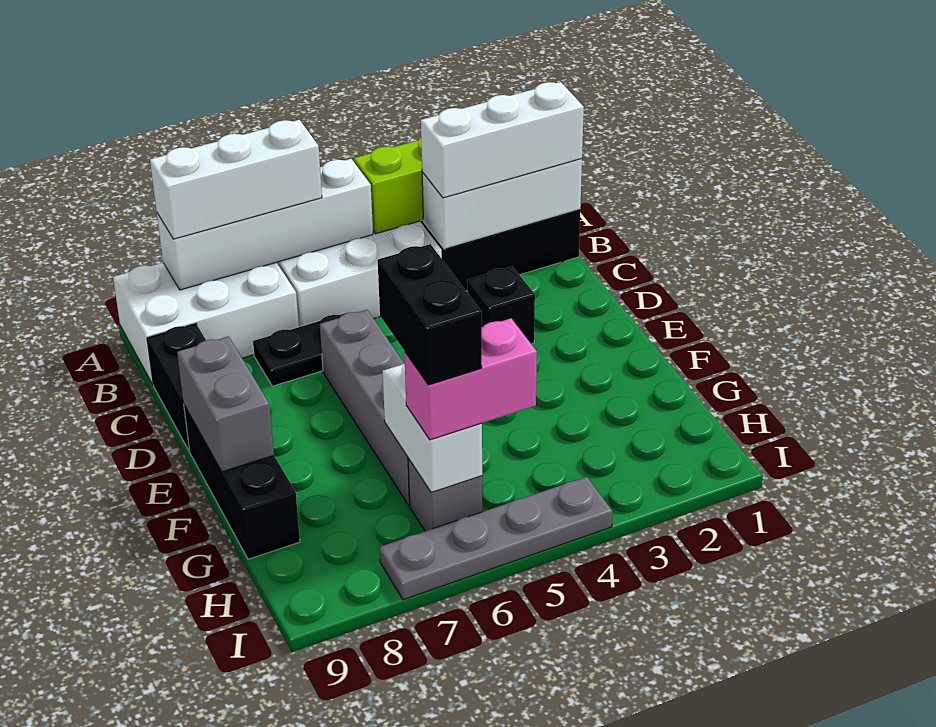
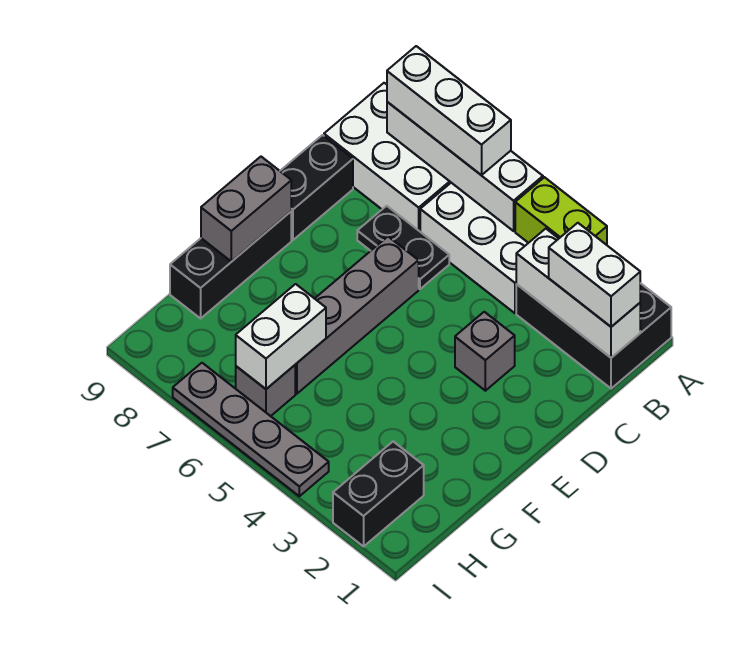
white brick B1:B3 level 3 -> white brick B1:B2 level 3
black brick D3 level 1 -> grey brick D3 level 1
black brick G6:H6 level 4 -> black brick H2:I2 level 1
pink brick H5:H6 level 3 -> none

